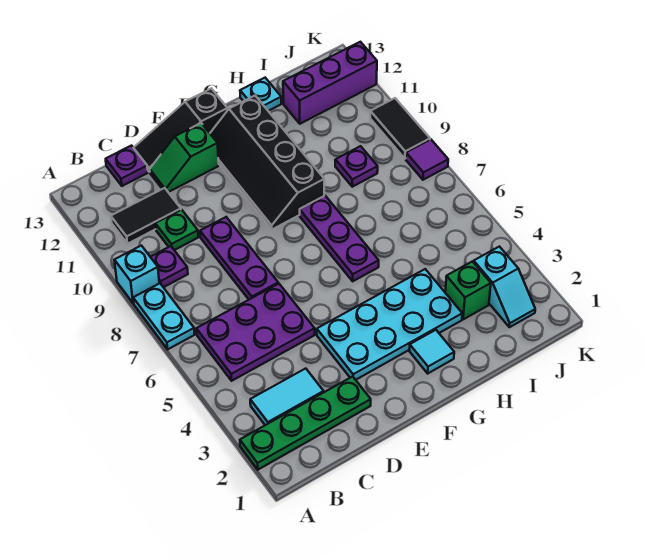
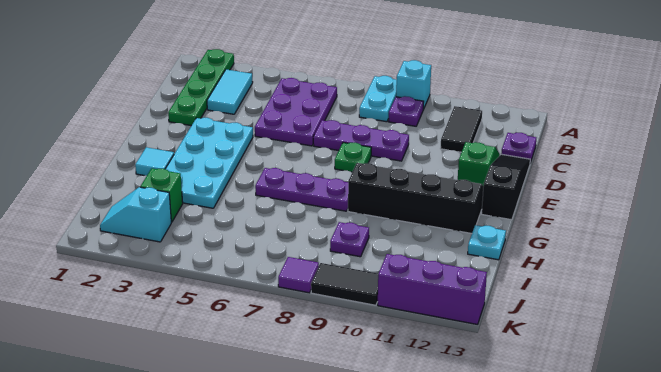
cyan plate A7:A8 level 1 -> cyan plate A8:B8 level 1
green plate C10 level 1 -> green plate E8 level 1
purple brick I12:K12 level 1 -> purple brick K11:K13 level 1

